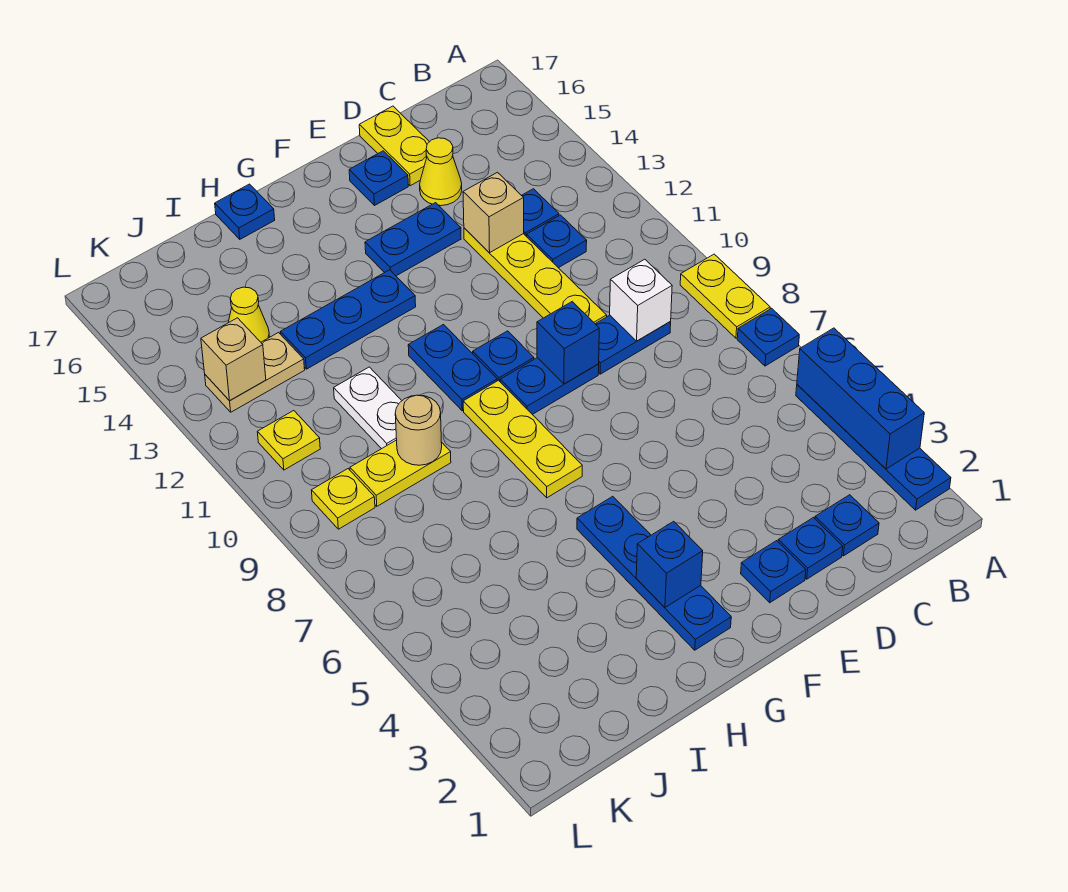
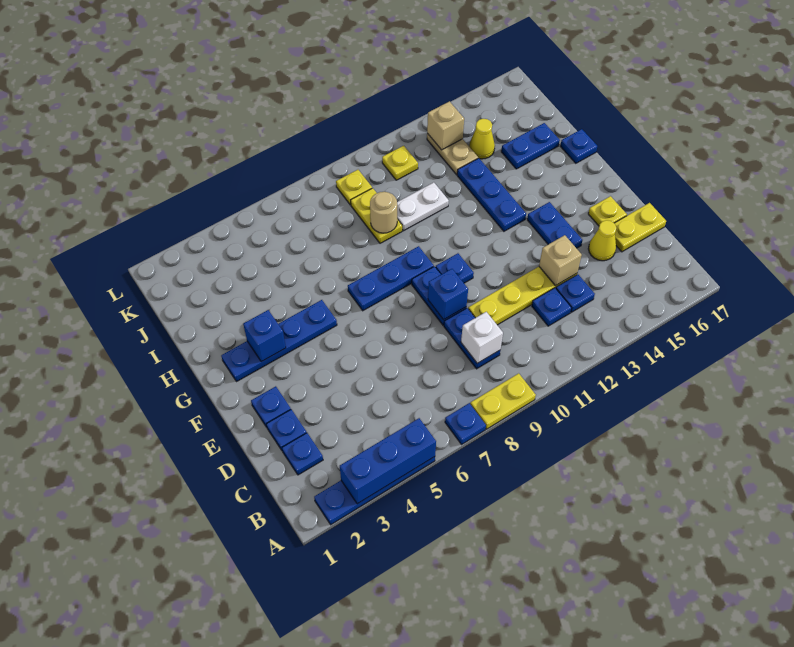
blue plate E16 level 1 -> yellow plate E16 level 1
yellow plate G7:G9 level 1 -> blue plate G7:G9 level 1
blue plate G10:G11 level 1 -> blue plate I15:I16 level 1

